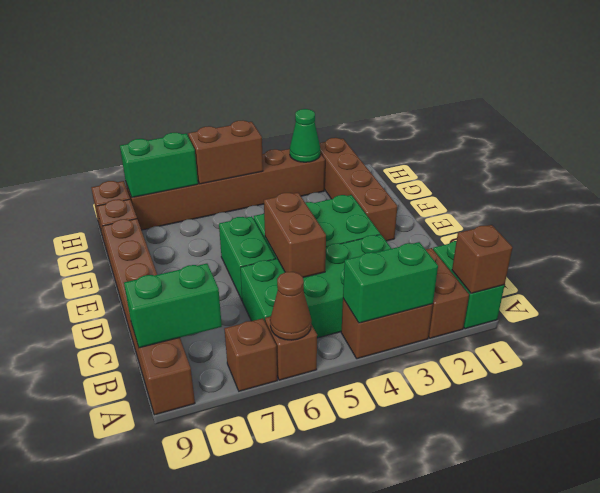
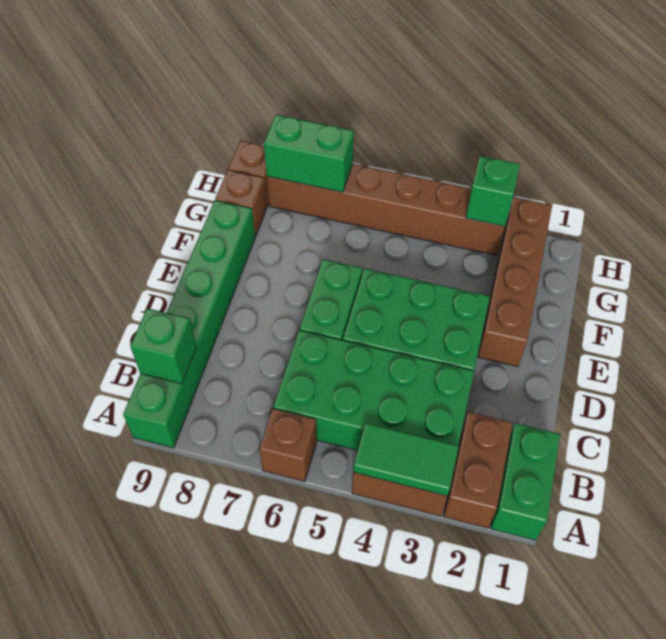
brown brick A1 level 2 -> none
green brick A3:A4 level 2 -> green tile A3:A4 level 2
brown cone A6 level 2 -> none
brown brick A7 level 1 -> none
brown brick A9:F9 level 1 -> green brick A9:F9 level 1
green brick B8:B9 level 2 -> green brick B9 level 2
brown brick C5:D5 level 2 -> none
green cone H3 level 2 -> green brick H3 level 2
brown brick H5:H6 level 2 -> none

